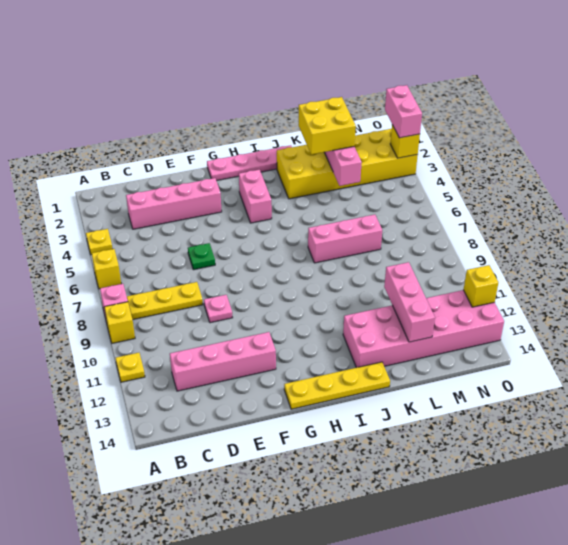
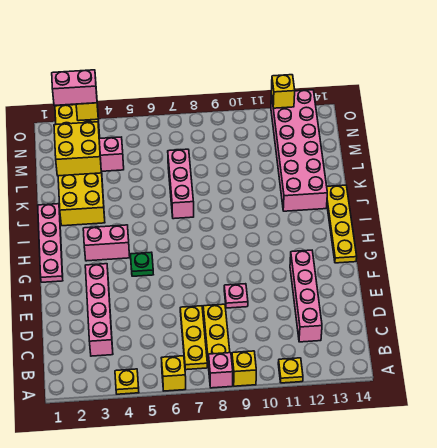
none -> yellow plate B7:D7 level 1
green plate E6 level 1 -> green plate G5 level 1
pink brick L11:L13 level 2 -> none

